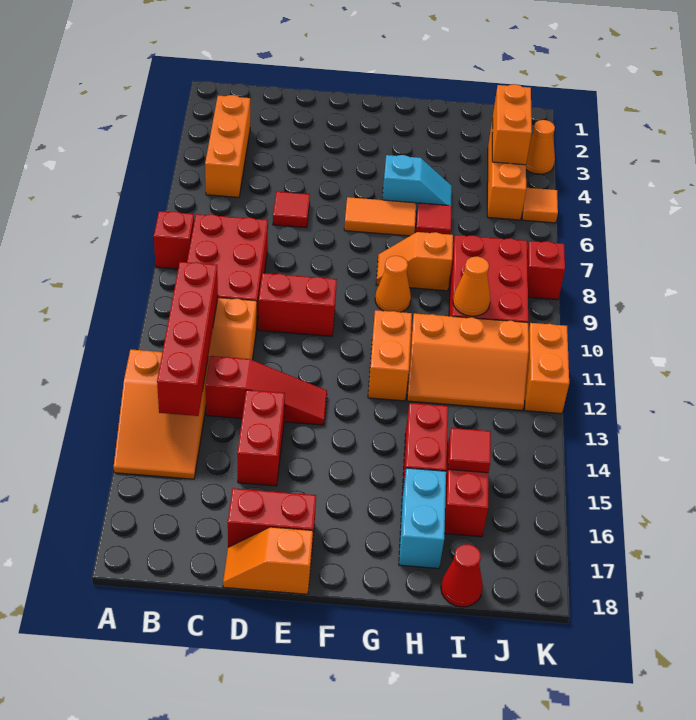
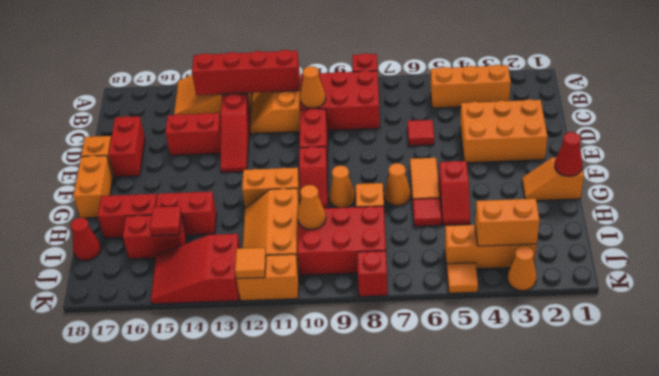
none -> orange cone C10 level 2
none -> orange brick D2:E4 level 1
none -> red slope F10:G10 level 1 top F
none -> orange brick F18:G18 level 1
none -> orange slope G1:G2 level 1 top 1
none -> red cone G1 level 2
cyan slope G5:H5 level 1 top G -> red slope G5:H5 level 1 top G
none -> orange cone G7 level 1
cyan brick H16:H17 level 1 -> red brick H16:H17 level 1
none -> red slope J13:K15 level 1 top 13
none -> orange tile K12 level 2

